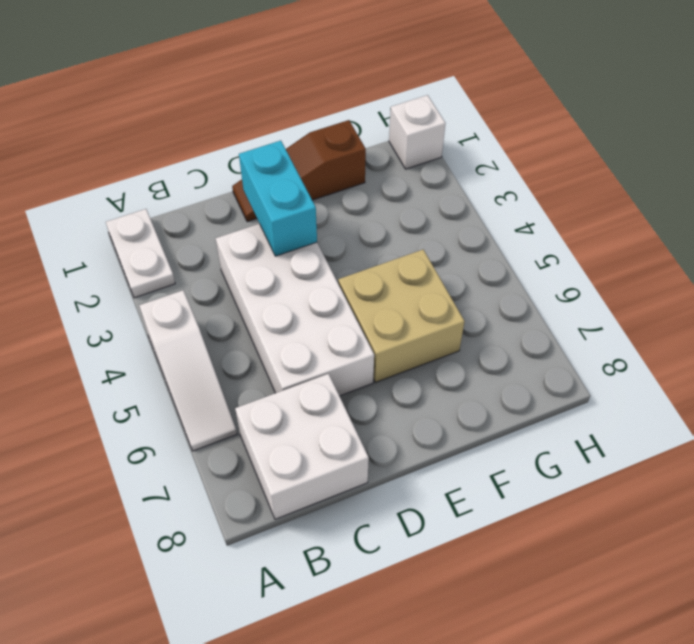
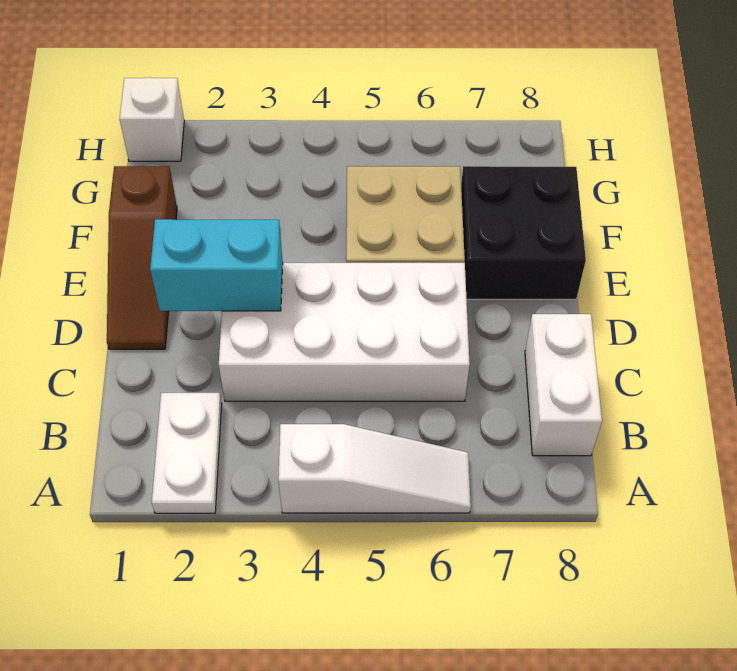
white plate A1:A2 level 1 -> white plate A2:B2 level 1
white brick B7:C8 level 1 -> white brick B8:C8 level 1
none -> black brick E7:F8 level 1

